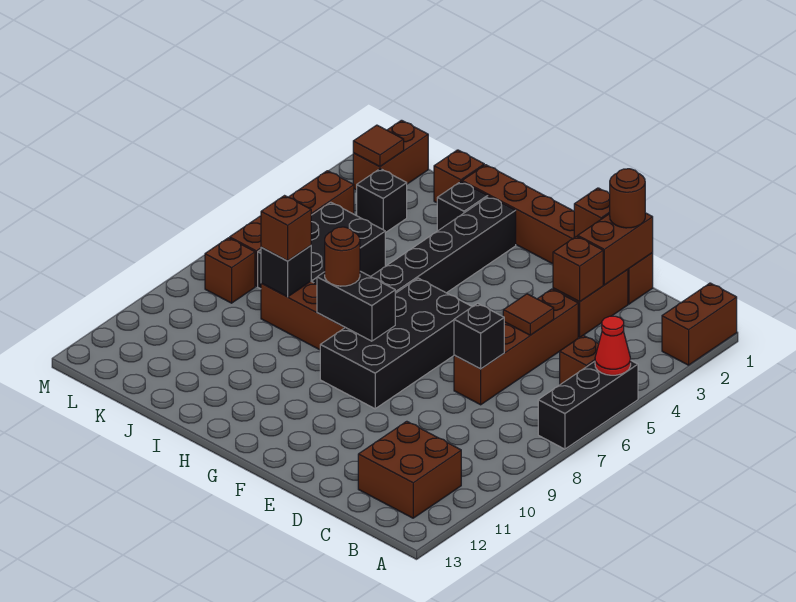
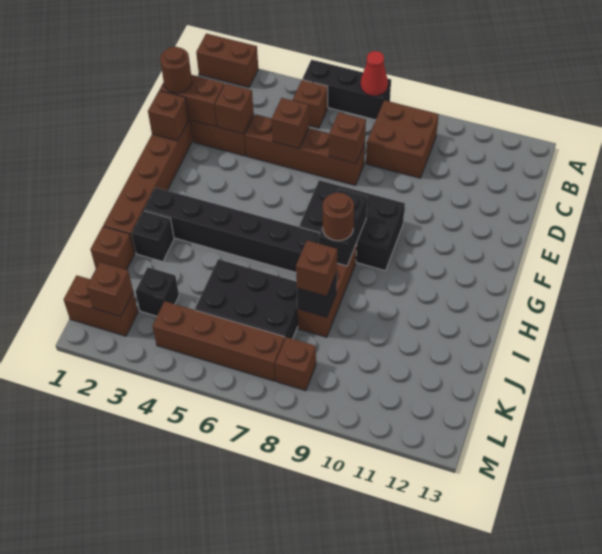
red cone A5 level 2 -> red cone A7 level 2
brown brick B11:C12 level 1 -> brown brick B8:C9 level 1
brown tile D5 level 2 -> brown brick D5 level 2
black brick D7 level 2 -> brown brick D7 level 2
black brick F6:G9 level 1 -> black brick F7:G9 level 1
brown tile L2 level 2 -> brown brick L2 level 2

